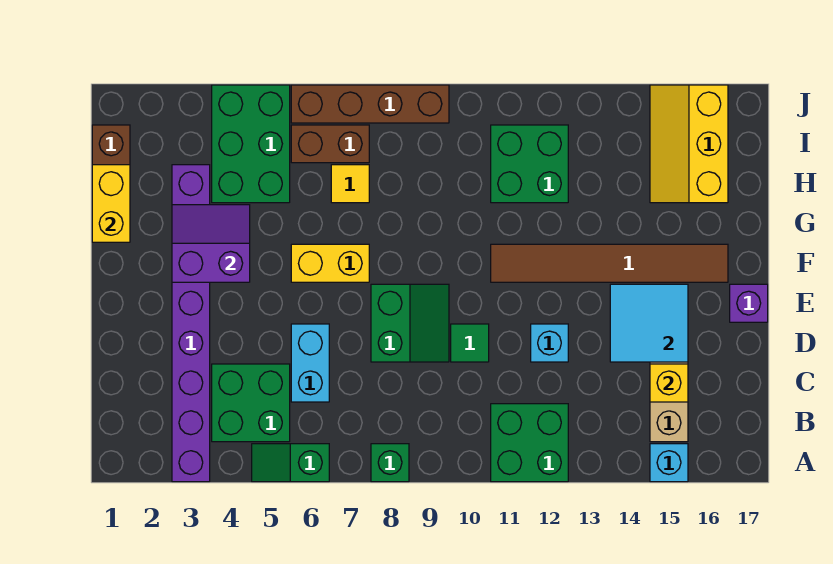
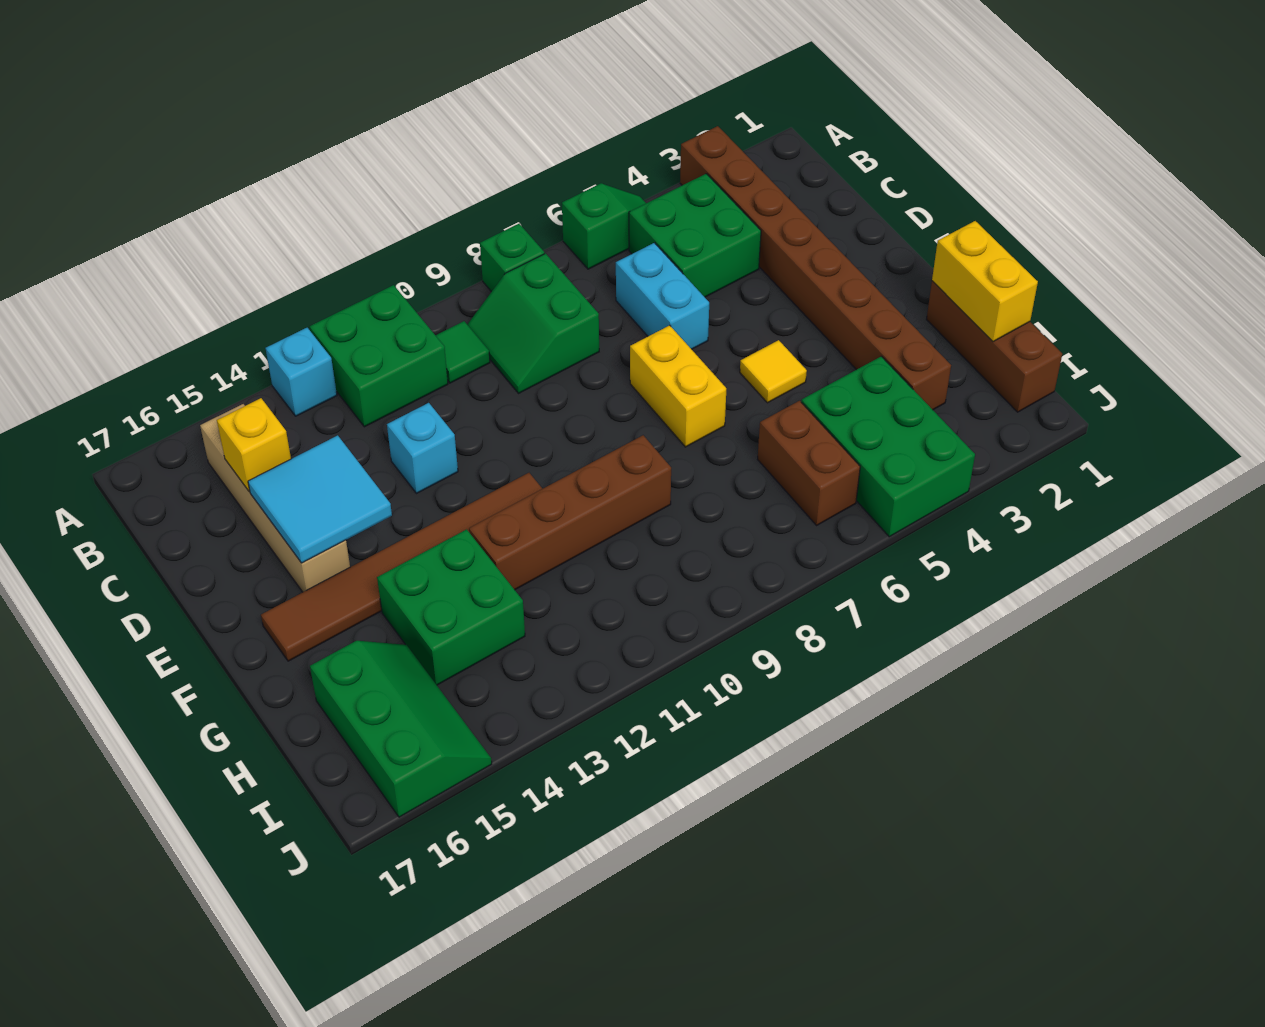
purple brick A3:H3 level 1 -> brown brick A3:H3 level 1
cyan brick A15 level 1 -> cyan brick A13 level 1
green slope D8:E9 level 1 top 8 -> green slope B8:C9 level 1 top 8
green tile D10 level 1 -> green tile B10 level 1
purple brick E17 level 1 -> none
purple slope F3:G4 level 2 top F -> none
yellow brick F6:F7 level 1 -> yellow brick E7:F7 level 1
yellow tile H7 level 1 -> yellow tile F5 level 1
green brick H11:I12 level 1 -> green brick G13:H14 level 1
yellow slope H15:J16 level 1 top 16 -> green slope H15:J16 level 1 top 16
brown brick I6:I7 level 1 -> brown brick H6:I6 level 1
brown brick J6:J9 level 1 -> brown brick G9:G12 level 1

